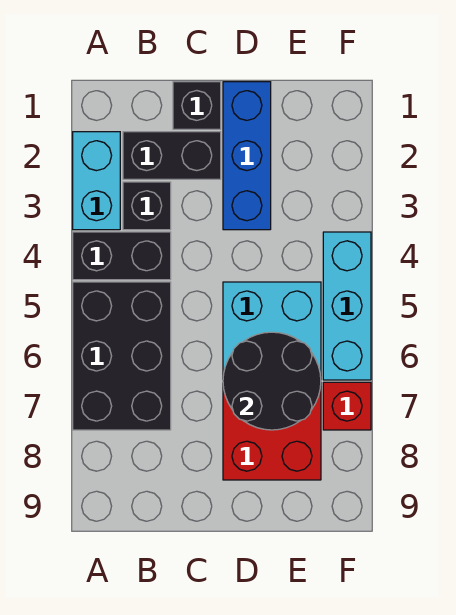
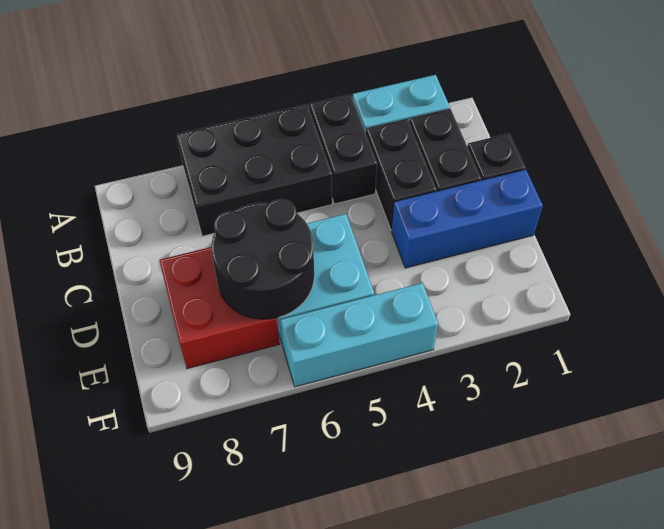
black brick B3 level 1 -> black brick B3:C3 level 1
red brick F7 level 1 -> none

